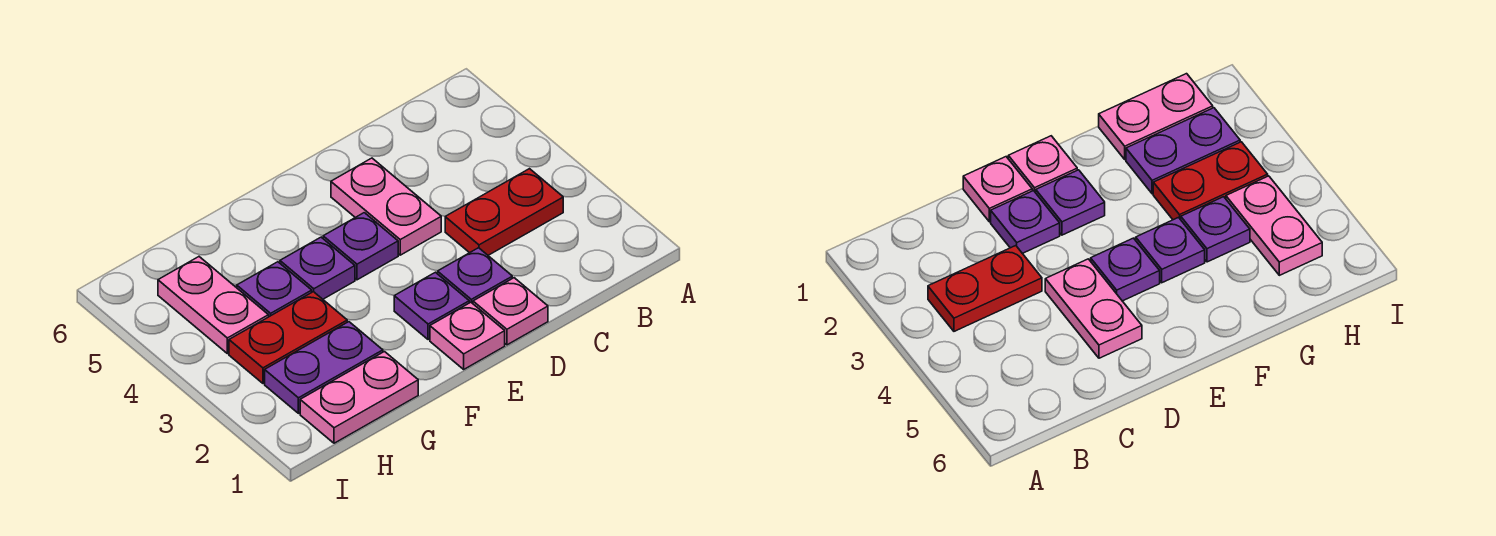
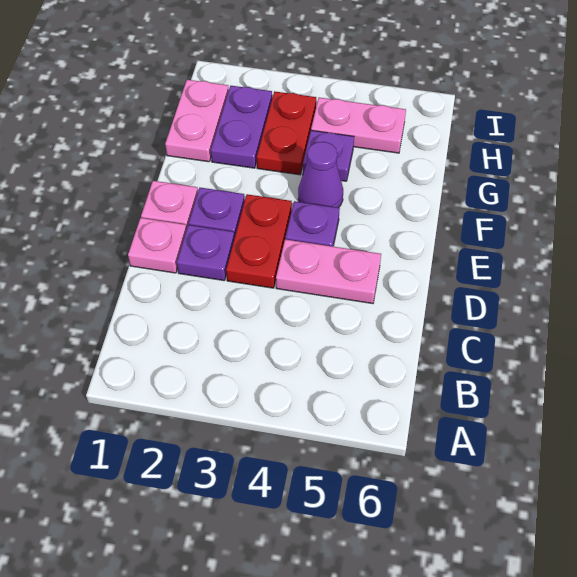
red plate B3:C3 level 1 -> red plate D3:E3 level 1
purple plate F4 level 1 -> purple cone F4 level 1

